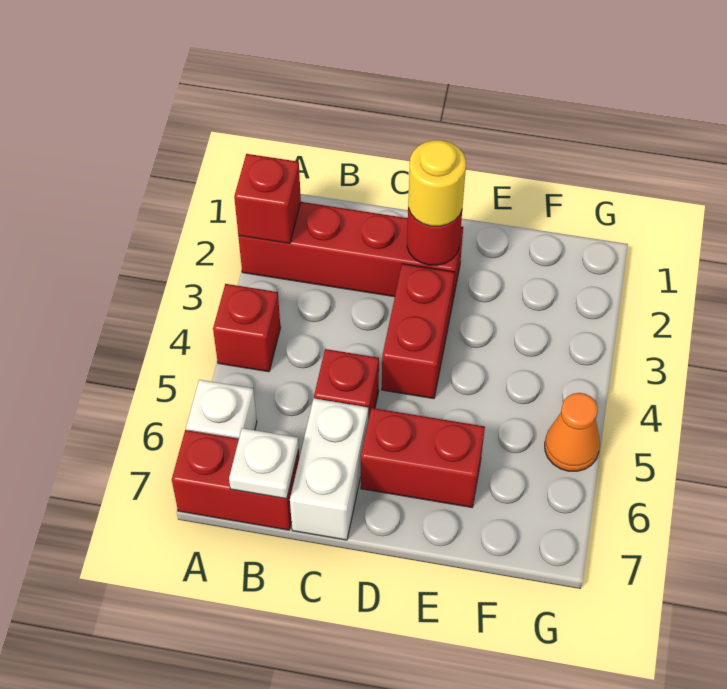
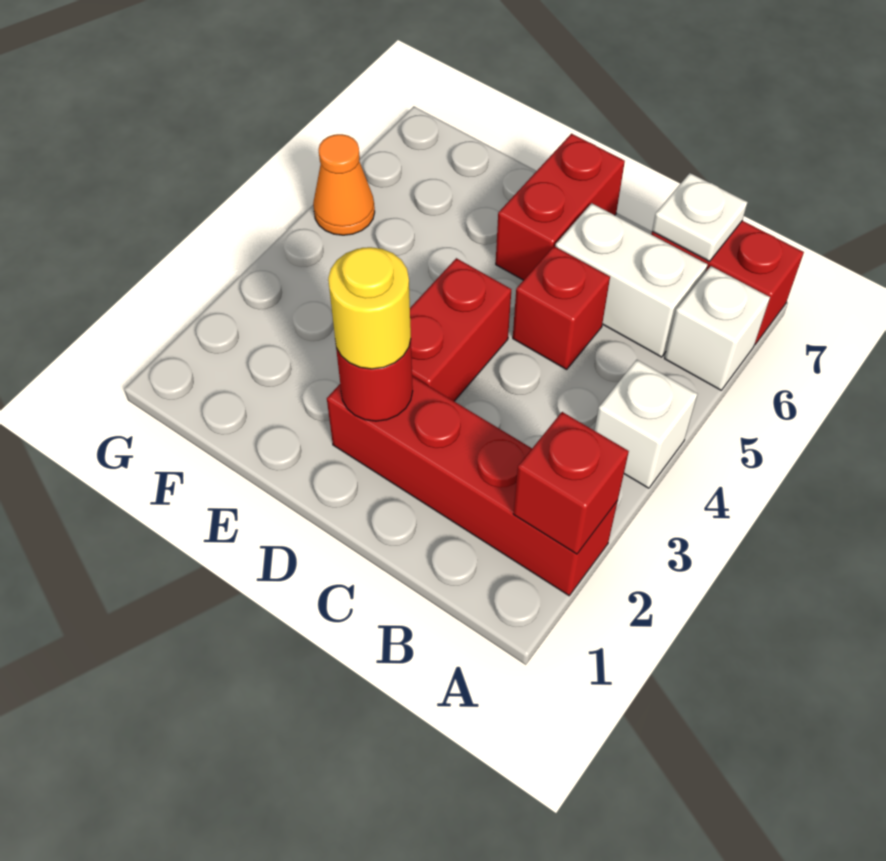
red brick A4 level 1 -> white brick A4 level 1
white brick C6:C7 level 1 -> white brick B6:C6 level 1
red brick D6:E6 level 1 -> red brick D6:D7 level 1

